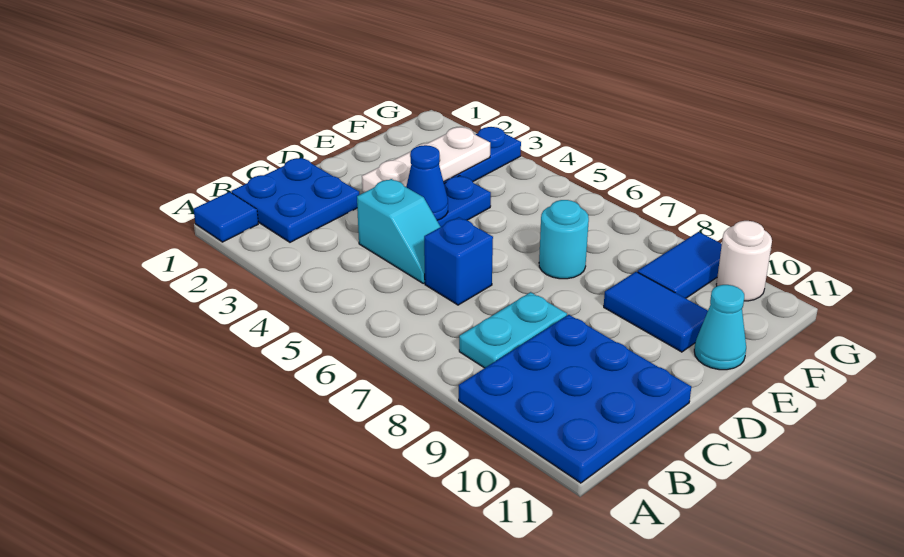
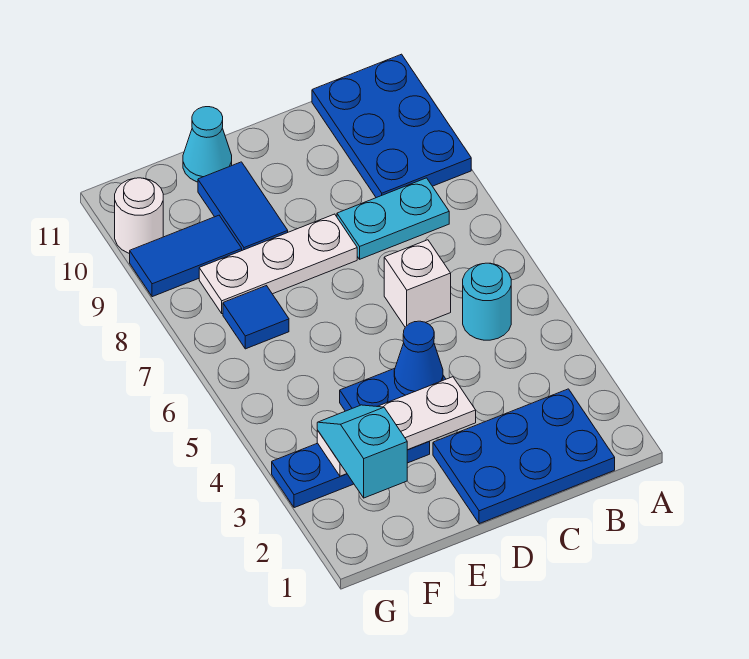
blue tile A1 level 1 -> blue tile F7 level 1
blue plate A9:C11 level 1 -> blue plate A9:B11 level 1
blue plate B1:C2 level 1 -> blue plate B1:D2 level 1
cyan slope C4:C5 level 1 top 4 -> cyan slope F2:F3 level 3 top 2
blue brick C6 level 1 -> white brick C6 level 1
none -> white plate D8:F8 level 1
cyan round brick E7 level 1 -> cyan round brick B5 level 1

